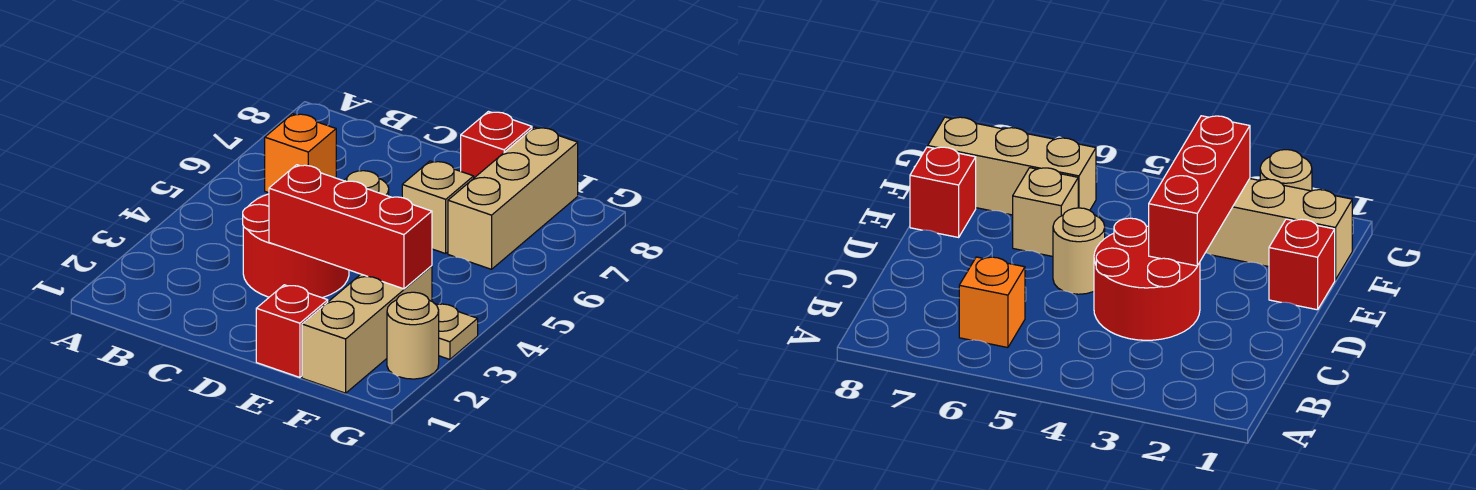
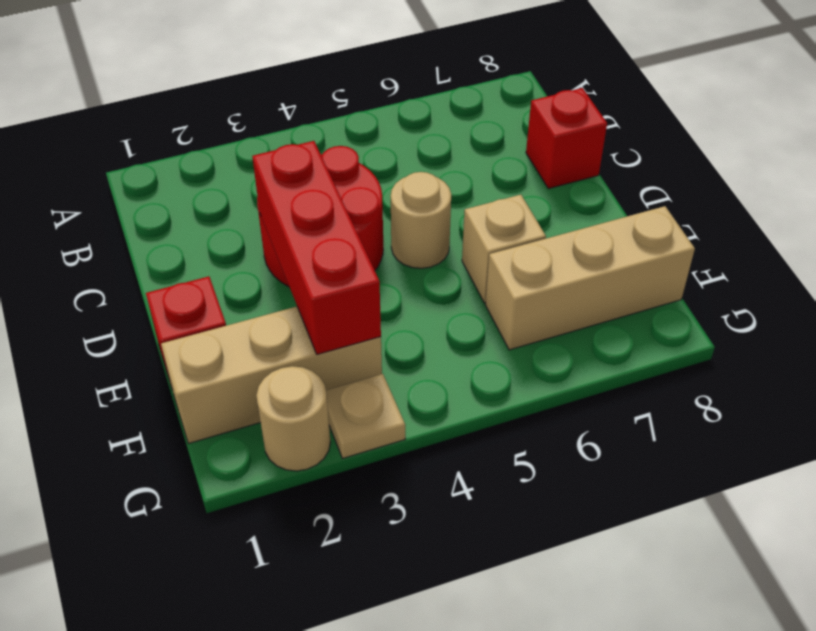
orange brick B6 level 1 -> none
red brick E8 level 1 -> red brick C8 level 1

